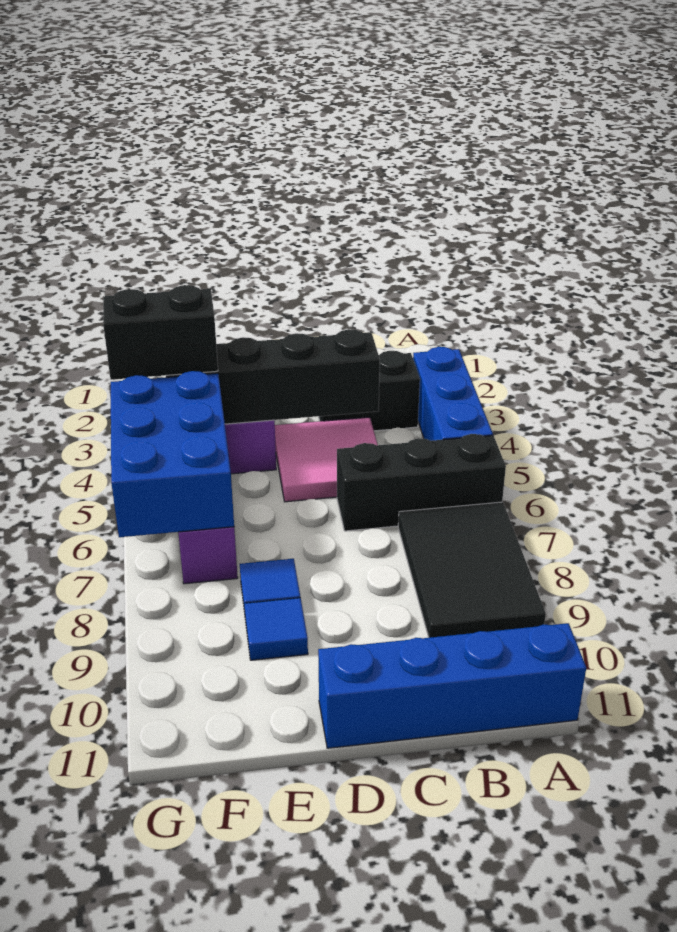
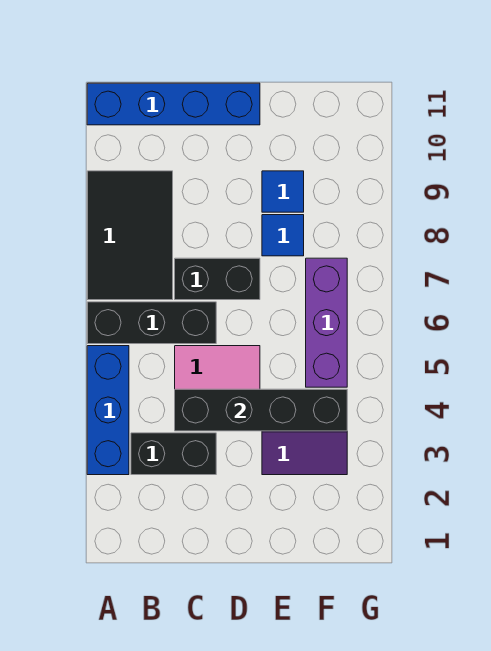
black brick F4:G4 level 3 -> black brick C7:D7 level 1
blue brick F5:G7 level 2 -> none

